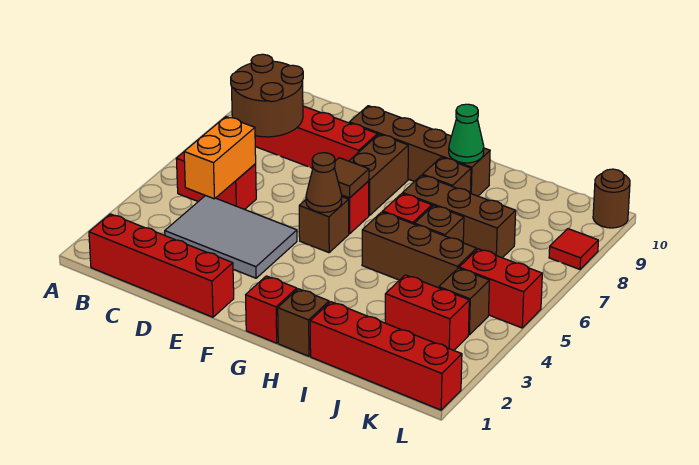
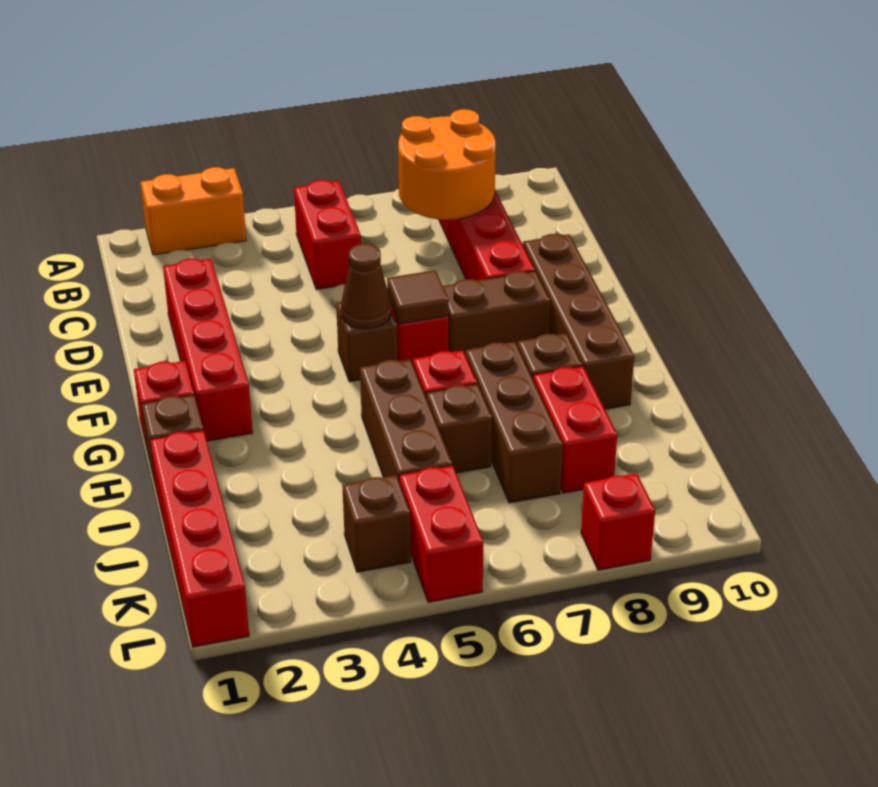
red brick B1:E1 level 1 -> red brick D2:G2 level 1
brown round brick B7:C8 level 2 -> orange round brick B7:C8 level 2
grey tile C3:E4 level 1 -> none
orange brick C4:C5 level 2 -> orange brick A2:A3 level 1
green cone H9 level 2 -> none
red brick J3:K3 level 1 -> red brick I8:J8 level 1
red tile L8 level 1 -> red brick L8 level 1
brown round brick L10 level 1 -> none

